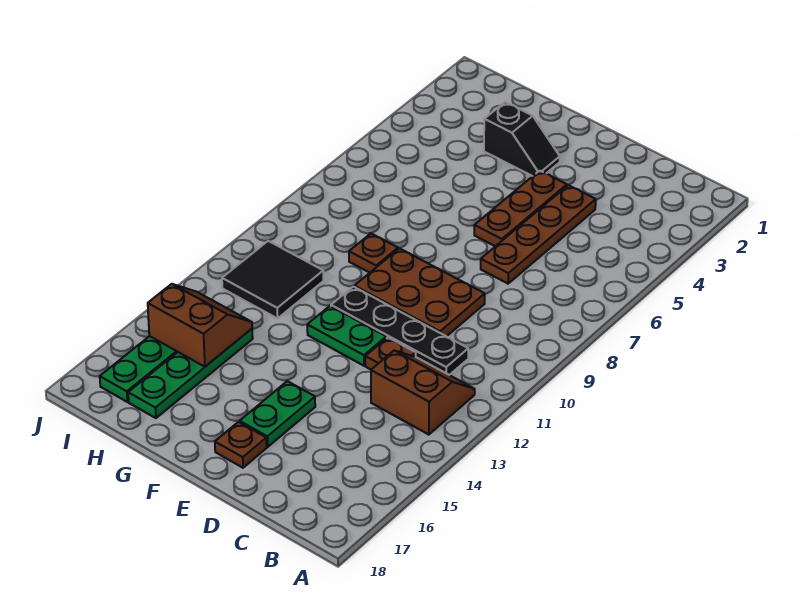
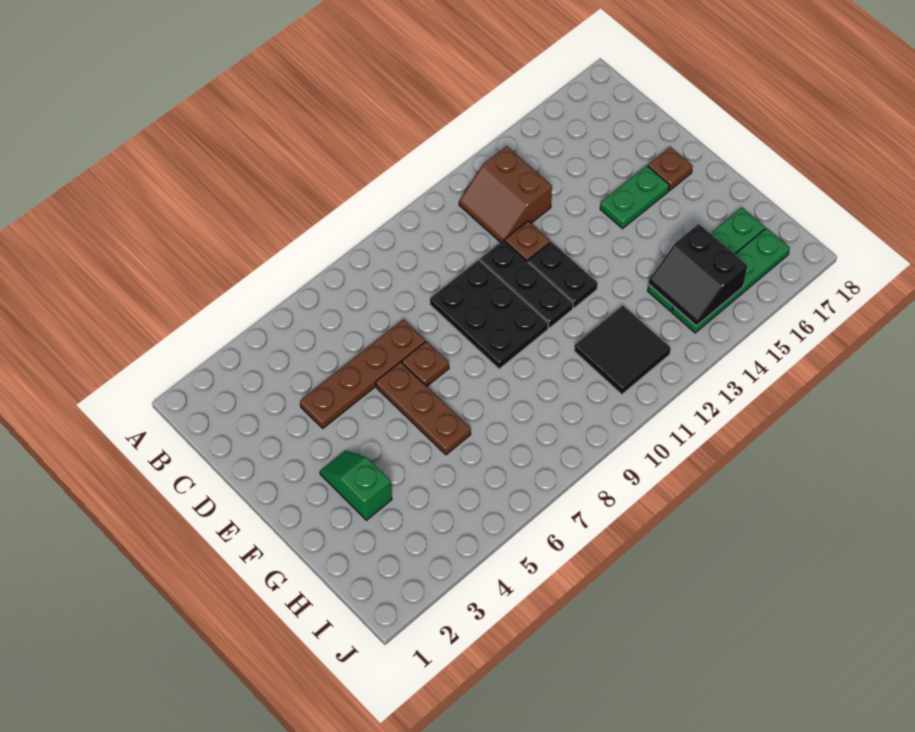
black plate C11:F11 level 1 -> black plate D11:F11 level 1
brown plate D9:F10 level 1 -> black plate D9:F10 level 1
brown plate E4:E6 level 1 -> brown plate E6:G6 level 1
green plate E12:F12 level 1 -> black plate E12:F12 level 1
black slope F3:G3 level 1 top G -> green slope F3:G3 level 1 top G
brown plate G9 level 1 -> brown plate E7 level 1
brown slope H14:I15 level 2 top 15 -> black slope H14:I15 level 2 top 15

